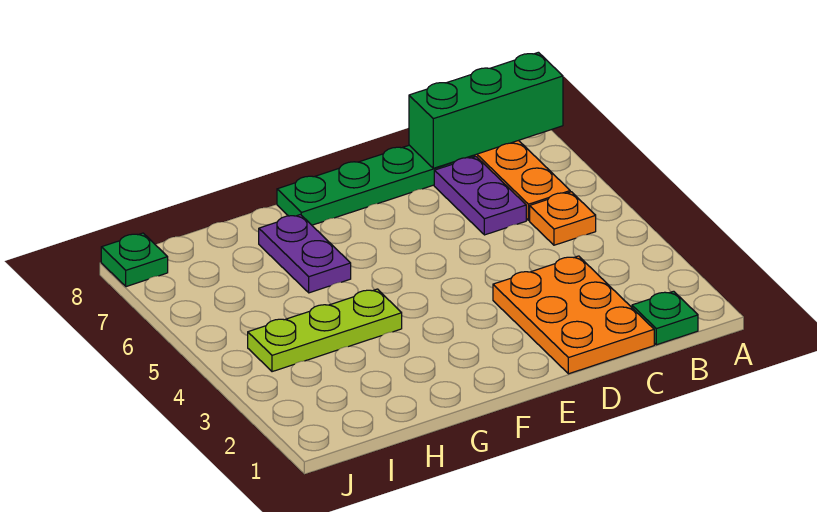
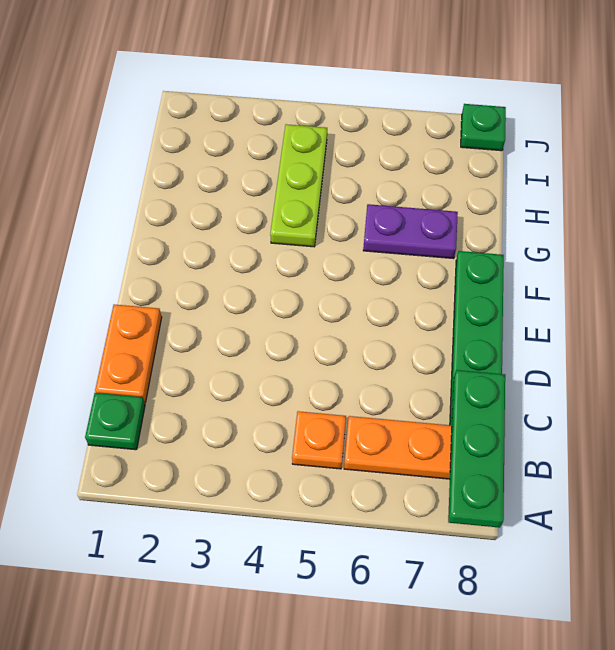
green brick A8:C8 level 2 -> green plate A8:C8 level 2
orange plate C1:D3 level 1 -> orange plate C1:D1 level 1
purple plate C6:C7 level 1 -> none

